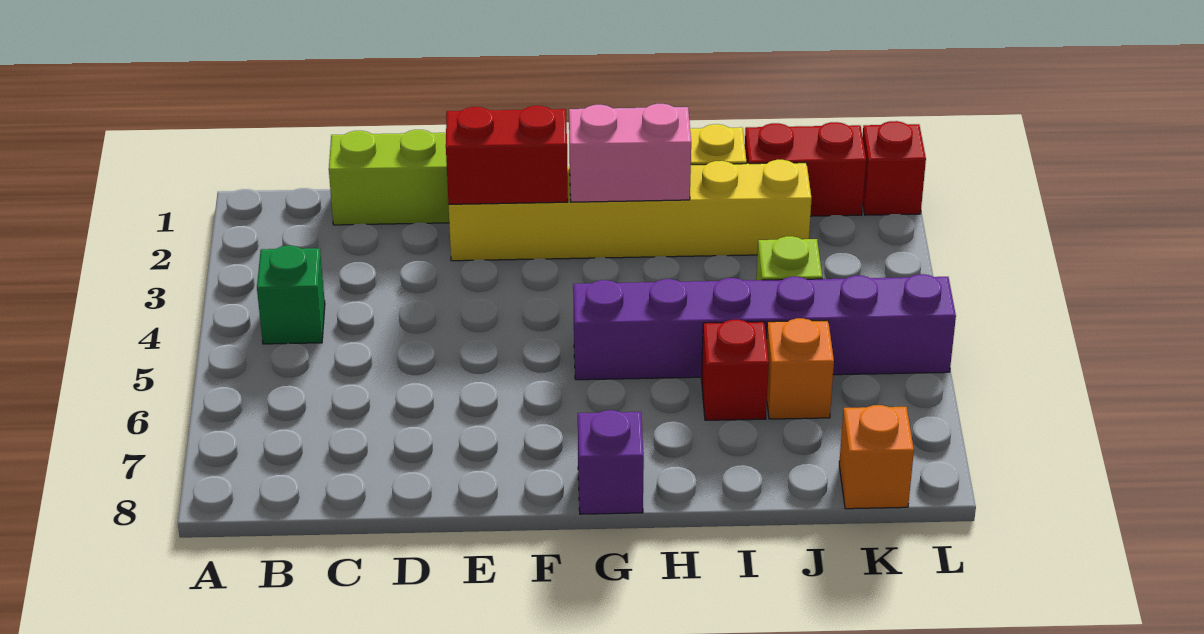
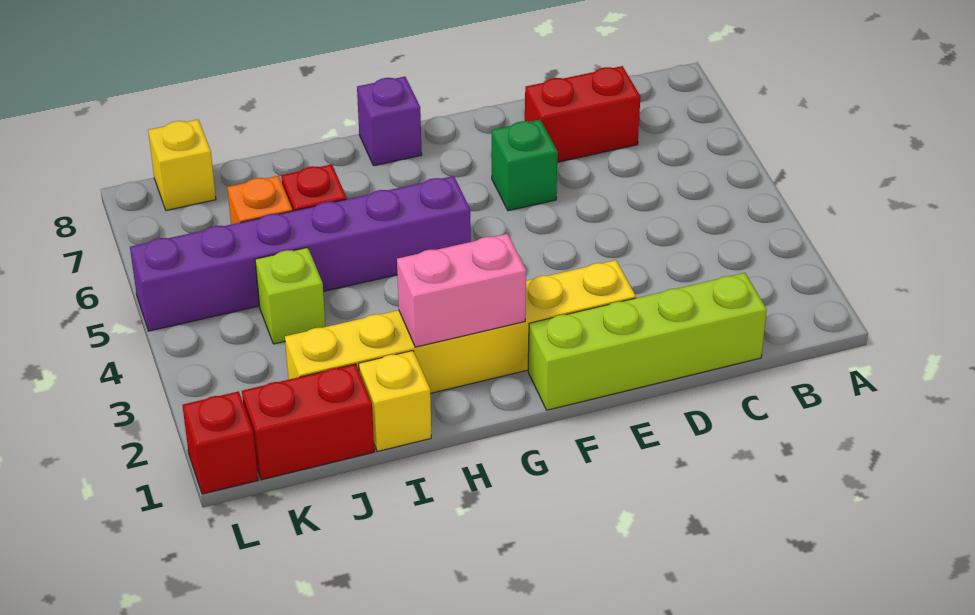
green brick B4 level 1 -> green brick E6 level 1
red brick E2:F2 level 2 -> red brick C7:D7 level 1
orange brick K8 level 1 -> yellow brick K8 level 1

